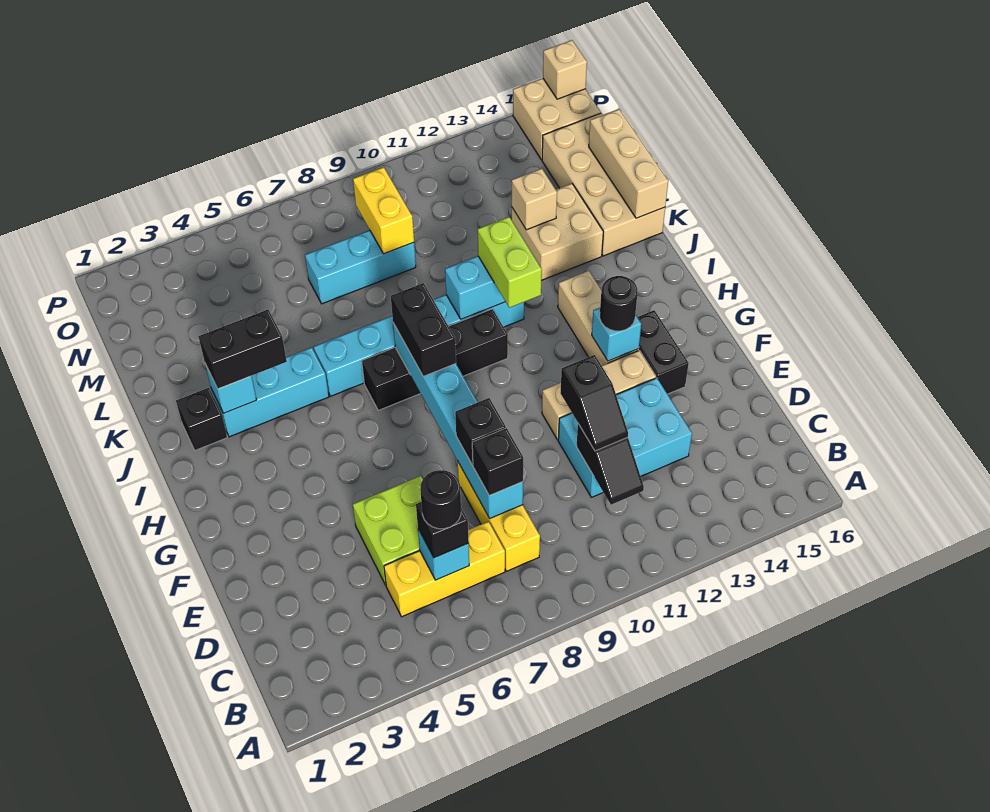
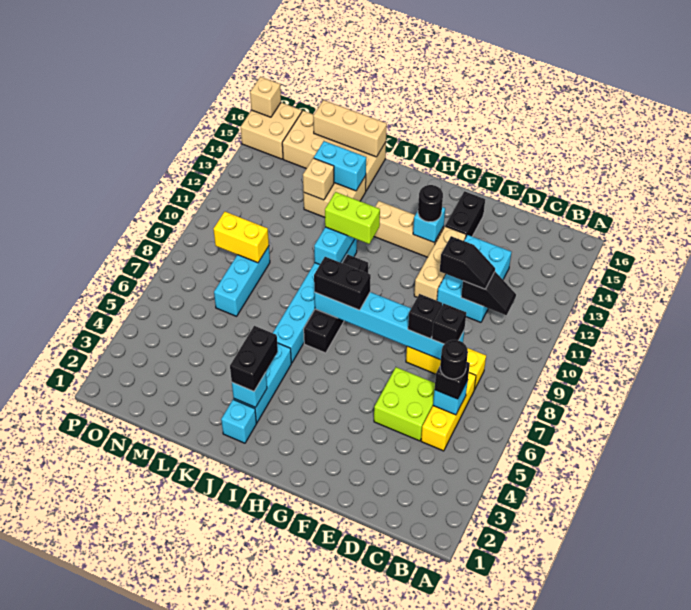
black brick F14:G14 level 1 -> black brick F14:F15 level 1
black brick J2 level 1 -> cyan brick J2 level 1
none -> cyan brick K14:L14 level 2

